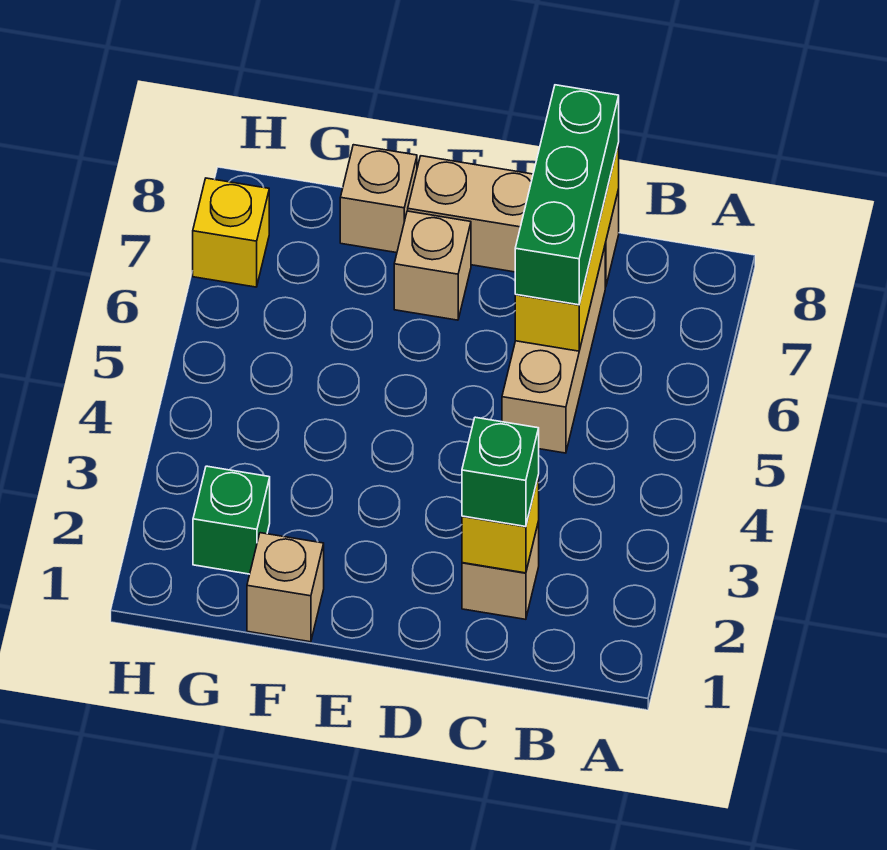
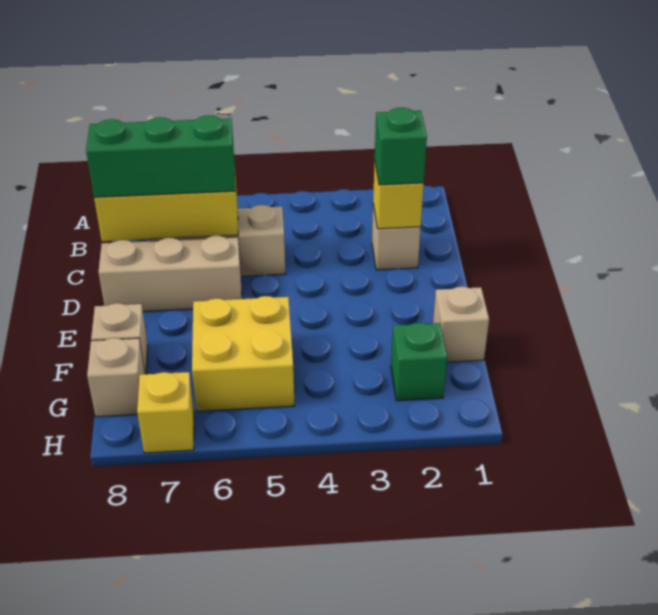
tan brick C8:E8 level 1 -> tan brick D6:D8 level 1
tan brick E7 level 1 -> tan brick G8 level 1
none -> yellow brick F5:G6 level 1

